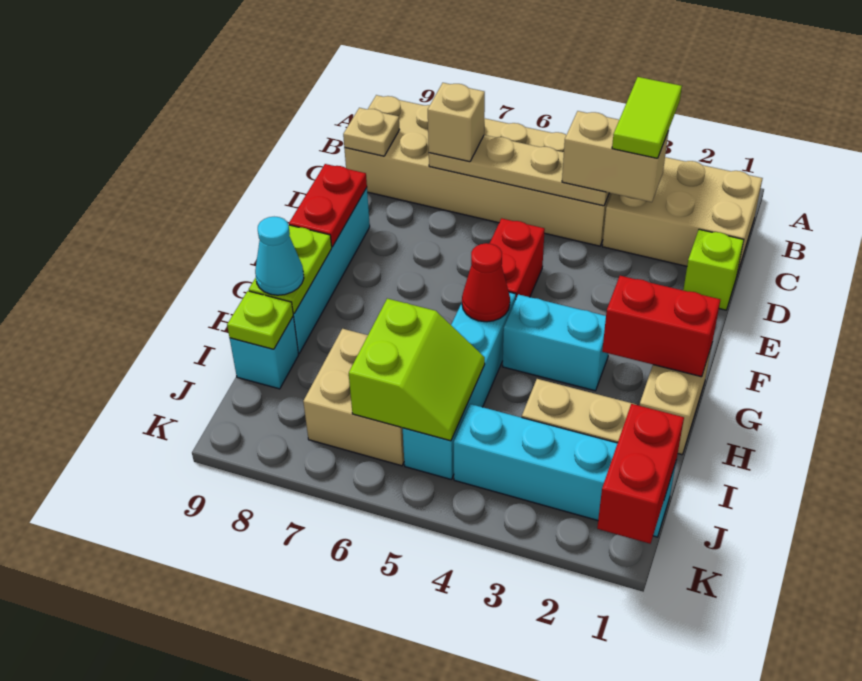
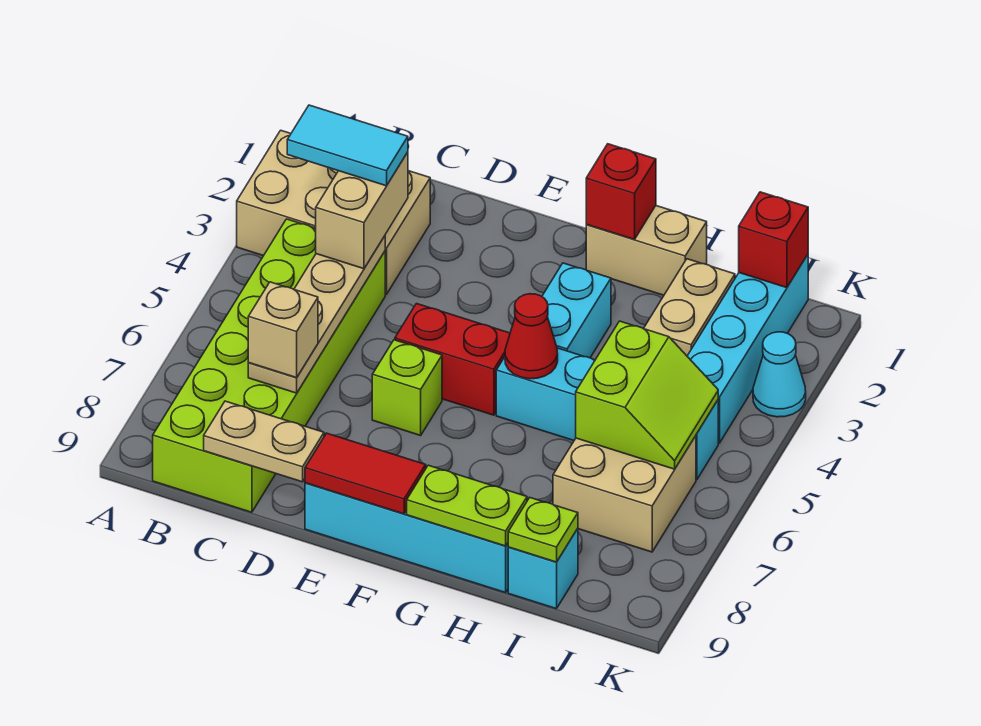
tan brick B1:C3 level 1 -> tan brick A2:C3 level 1
lime tile B3:C3 level 4 -> cyan tile B3:C3 level 4
tan brick B4:C9 level 1 -> lime brick B4:C9 level 1
tan plate C9 level 2 -> tan plate C9:D9 level 2
lime brick D1 level 1 -> lime brick E6 level 1
red plate E9:F9 level 2 -> red tile E9:F9 level 2
red brick G1:G2 level 2 -> red brick G1 level 2
cyan cone H9 level 3 -> cyan cone K3 level 1
lime slope I5:J6 level 2 top 6 -> lime slope I5:J6 level 2 top I
red brick J1:K1 level 2 -> red brick J1 level 2

